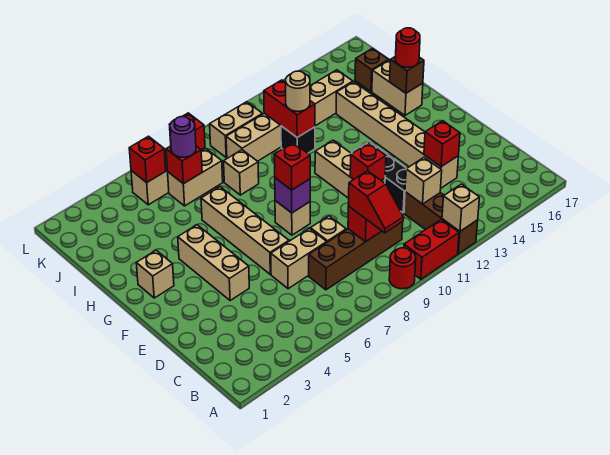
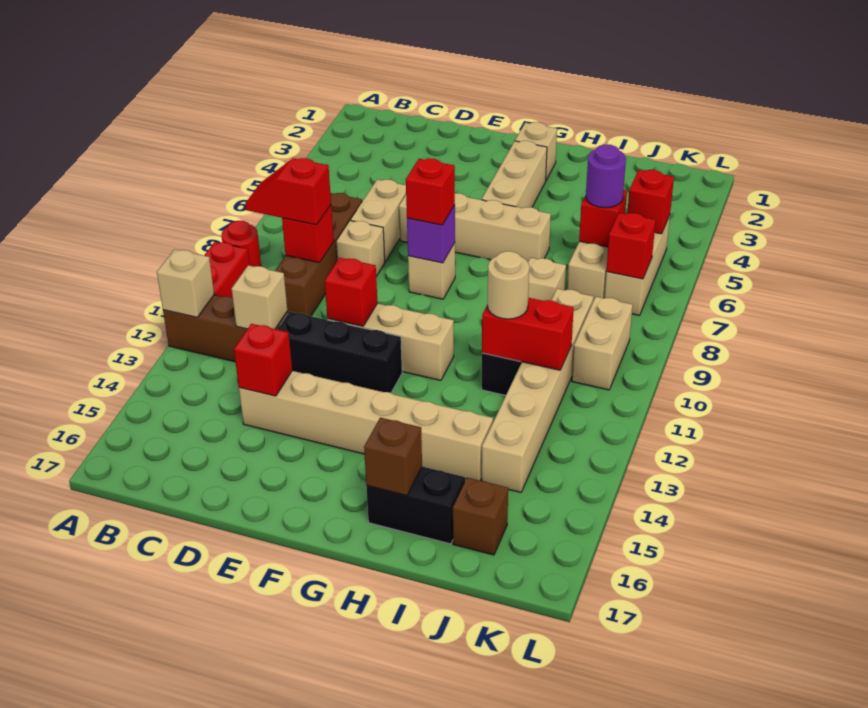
tan brick E4:G4 level 1 -> tan brick G3:G5 level 1
tan brick H16:I16 level 1 -> black brick H16:I16 level 1
red round brick H16 level 3 -> none

